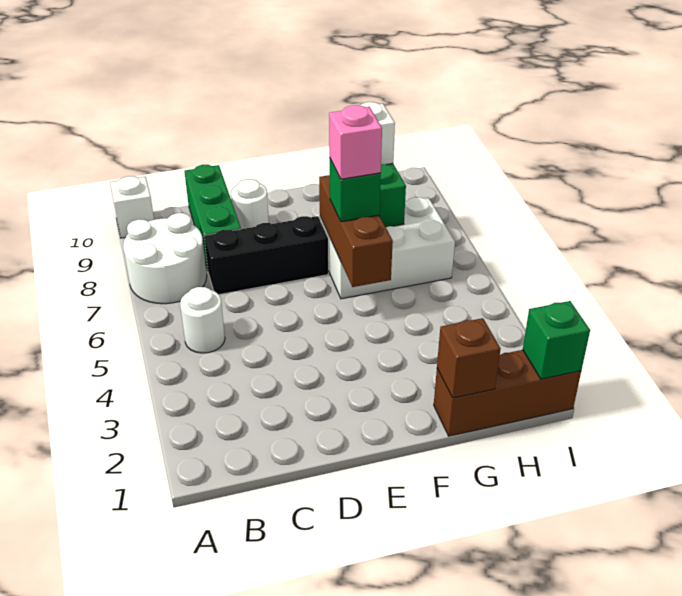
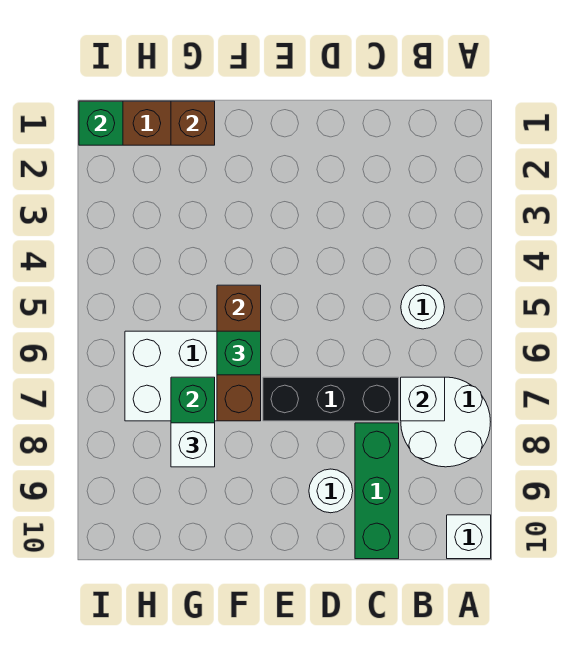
none -> white brick B7 level 2
pink brick F6 level 4 -> none

